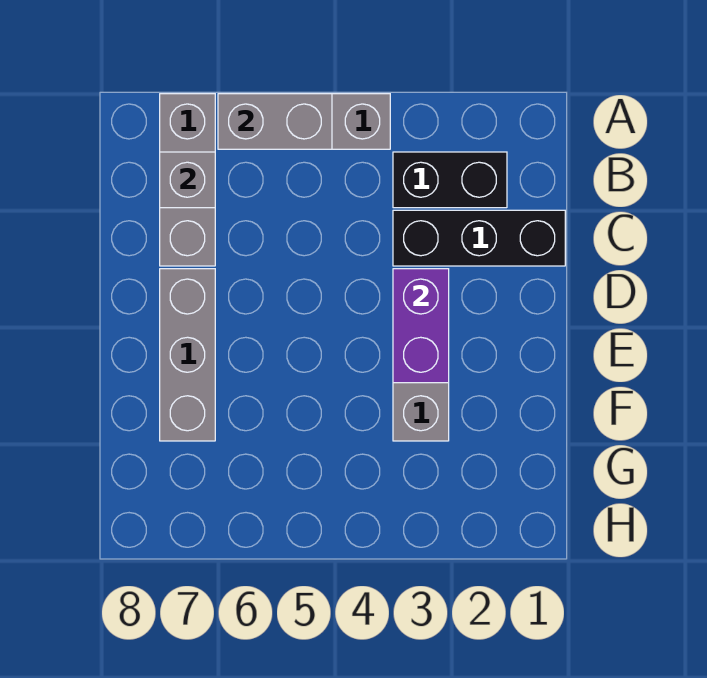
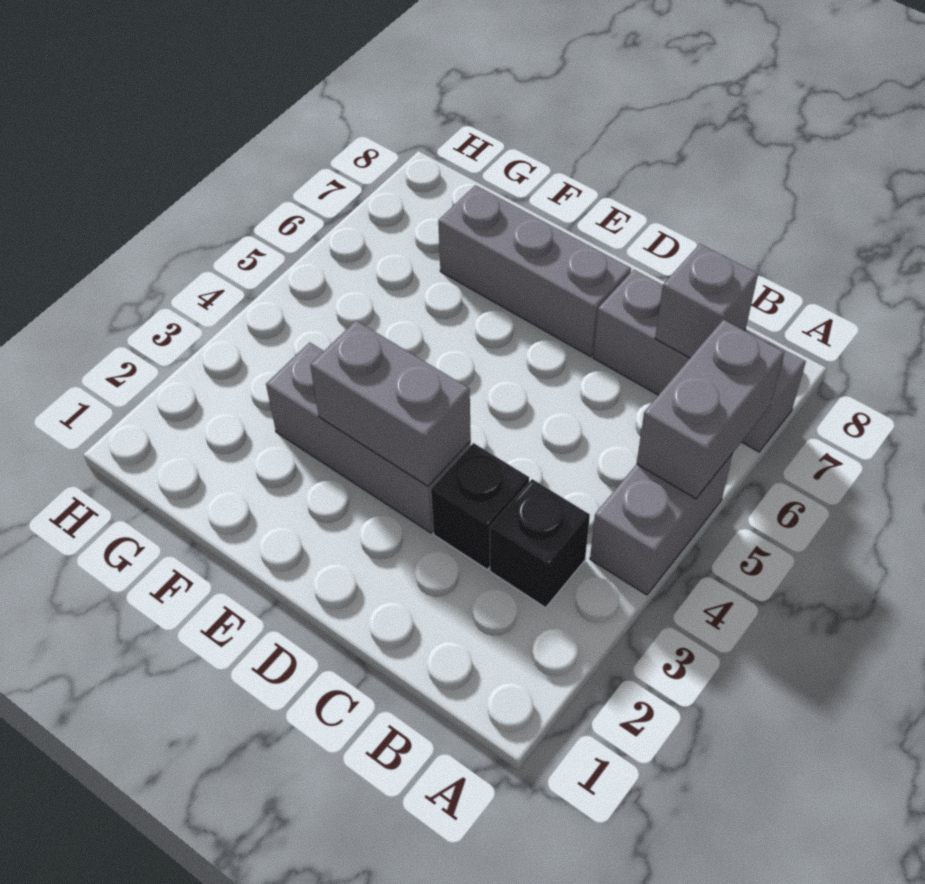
black brick B2:B3 level 1 -> black brick B3 level 1
black brick C1:C3 level 1 -> black brick C3 level 1
purple brick D3:E3 level 2 -> grey brick D3:E3 level 2

